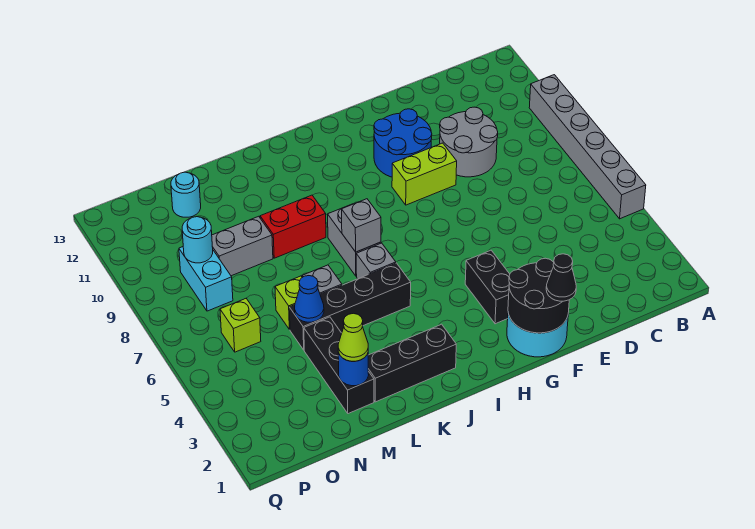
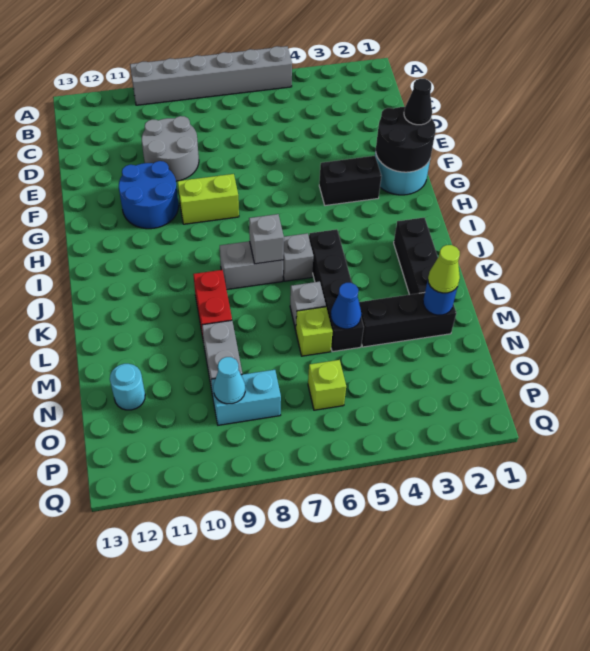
lime brick F9:G9 level 1 -> lime brick G8:G9 level 1
cyan round brick O9 level 2 -> cyan cone O9 level 2

